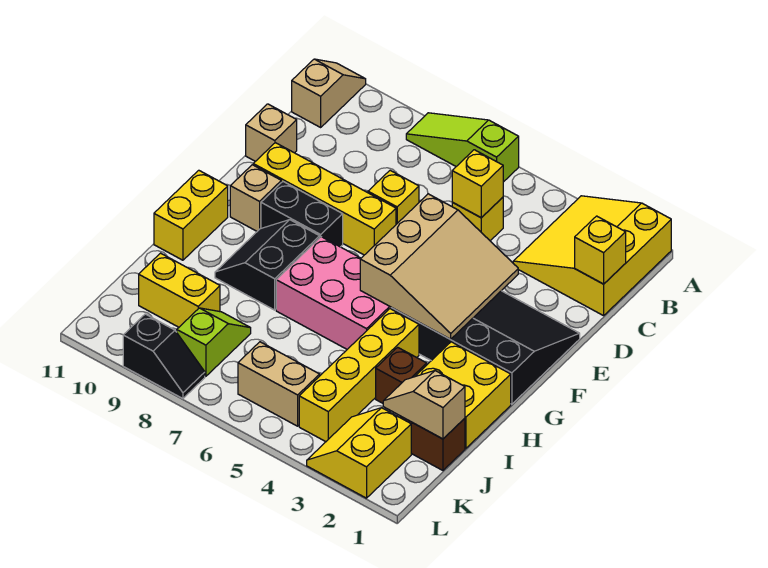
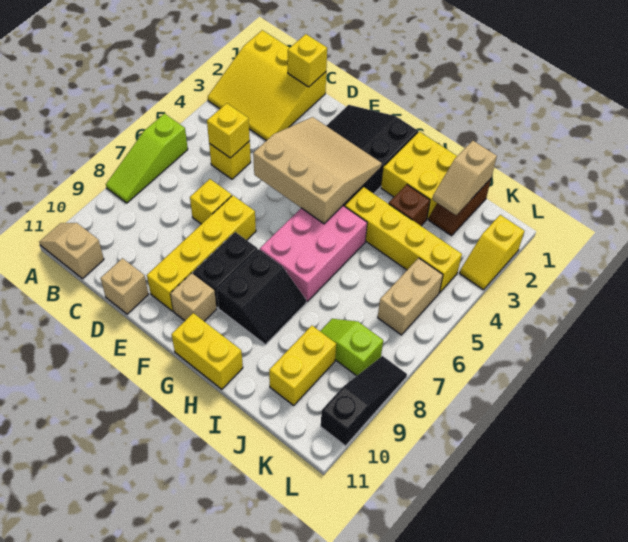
black slope G8:H9 level 1 top 8 -> black slope G8:H9 level 1 top G
yellow slope K2:L3 level 1 top 2 -> yellow slope L2:L3 level 1 top 2
black slope L8:L9 level 1 top 9 -> black slope L8:L10 level 1 top 10

